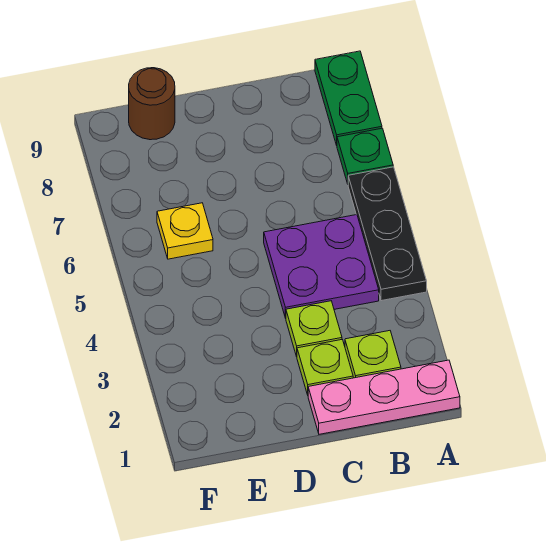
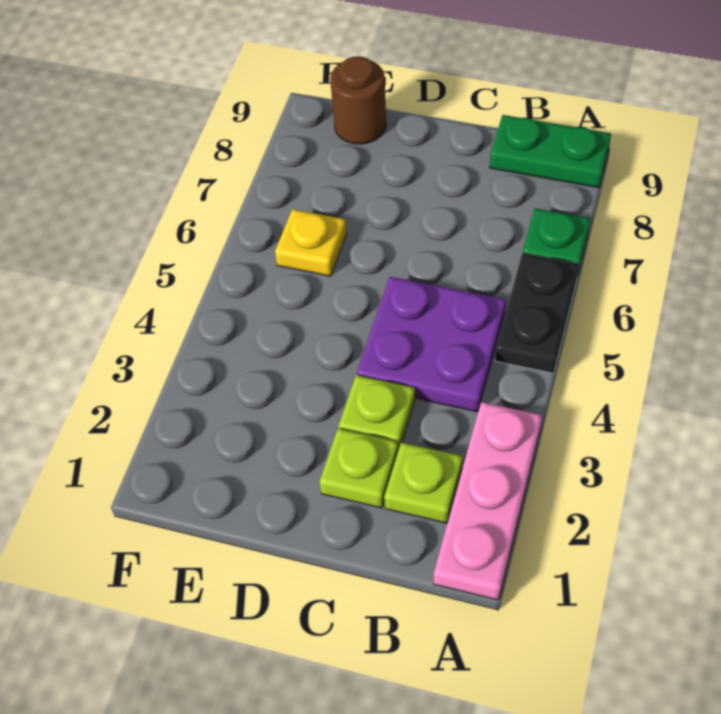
pink plate A1:C1 level 1 -> pink plate A1:A3 level 1
black plate A4:A6 level 1 -> black plate A5:A6 level 1
green plate A8:A9 level 1 -> green plate A9:B9 level 1

